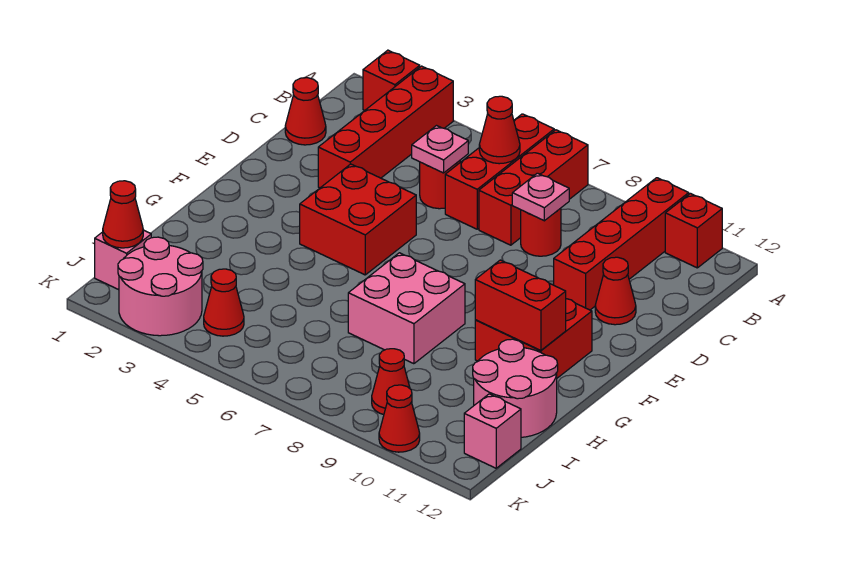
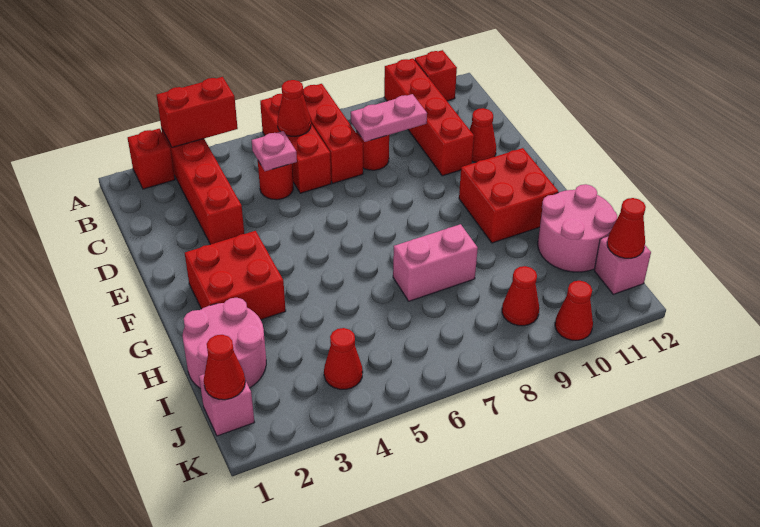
red cone C1 level 1 -> red cone J12 level 2
pink plate C8 level 2 -> pink plate C8:C9 level 2
red brick E4:F5 level 1 -> red brick F2:G3 level 1
pink brick G7:H8 level 1 -> pink brick H7:H8 level 1
red brick G10:G11 level 2 -> red brick A3:A4 level 2
pink round brick J2:K3 level 1 -> pink round brick H1:I2 level 1

